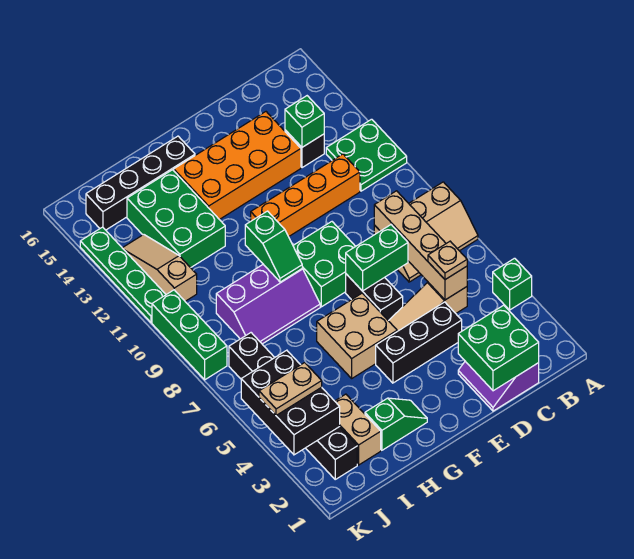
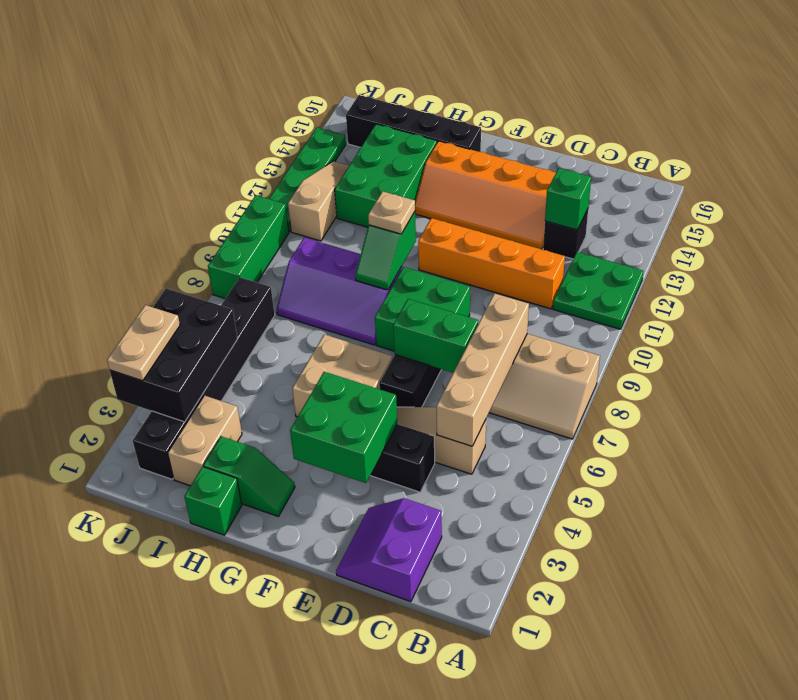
green brick A4 level 1 -> green brick H1 level 1
green brick C1:D2 level 2 -> green brick E3:F4 level 2
tan plate C5 level 3 -> tan plate G10 level 3
orange brick D13:G14 level 1 -> orange slope D13:G14 level 1 top 14
tan plate J4:K4 level 3 -> tan plate K3:K4 level 3

